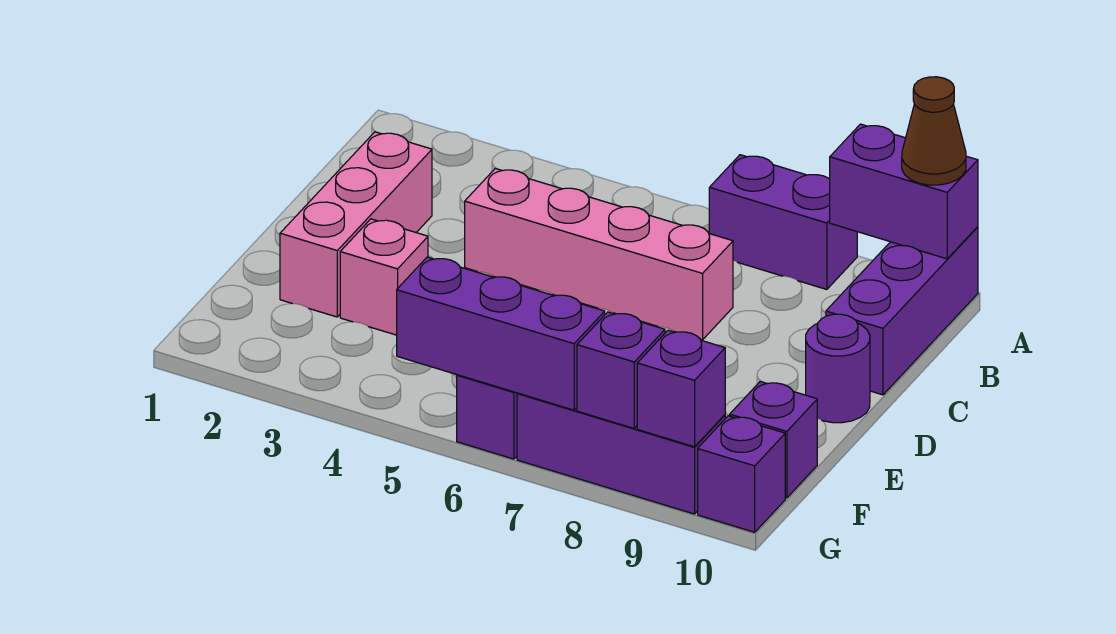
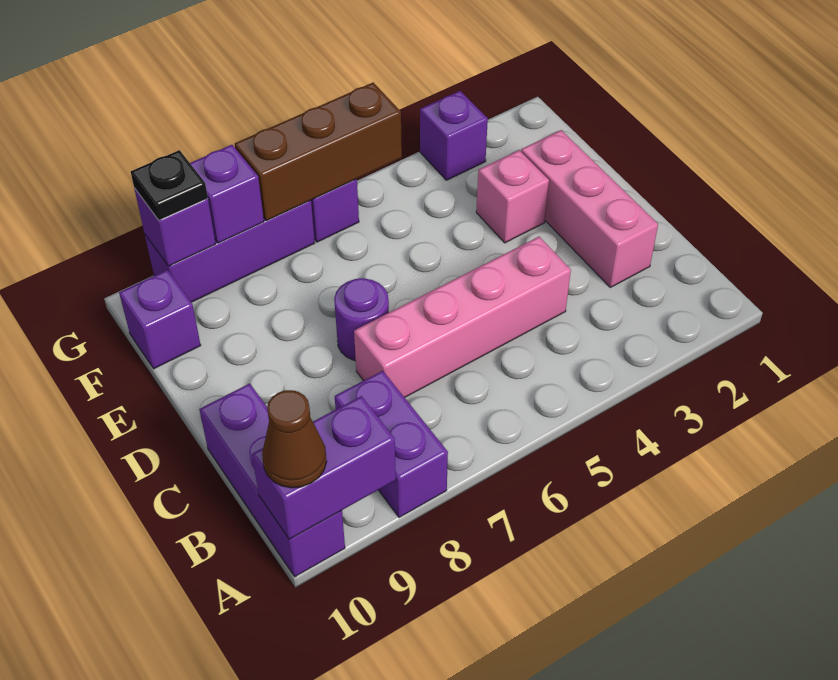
purple brick A7:A8 level 1 -> purple brick A8:B8 level 1
purple round brick D10 level 1 -> purple round brick D7 level 1
purple brick G5:G7 level 2 -> brown brick G5:G7 level 2
none -> black plate G9 level 3
purple brick G10 level 1 -> purple brick G3 level 1

